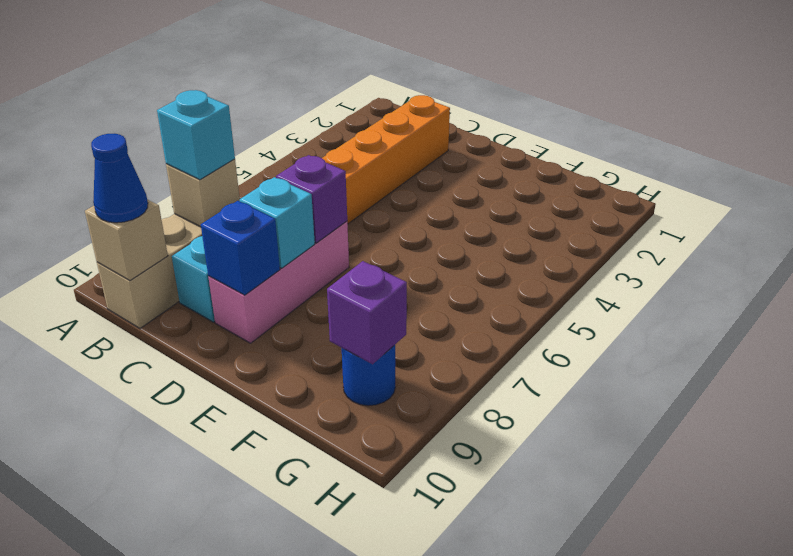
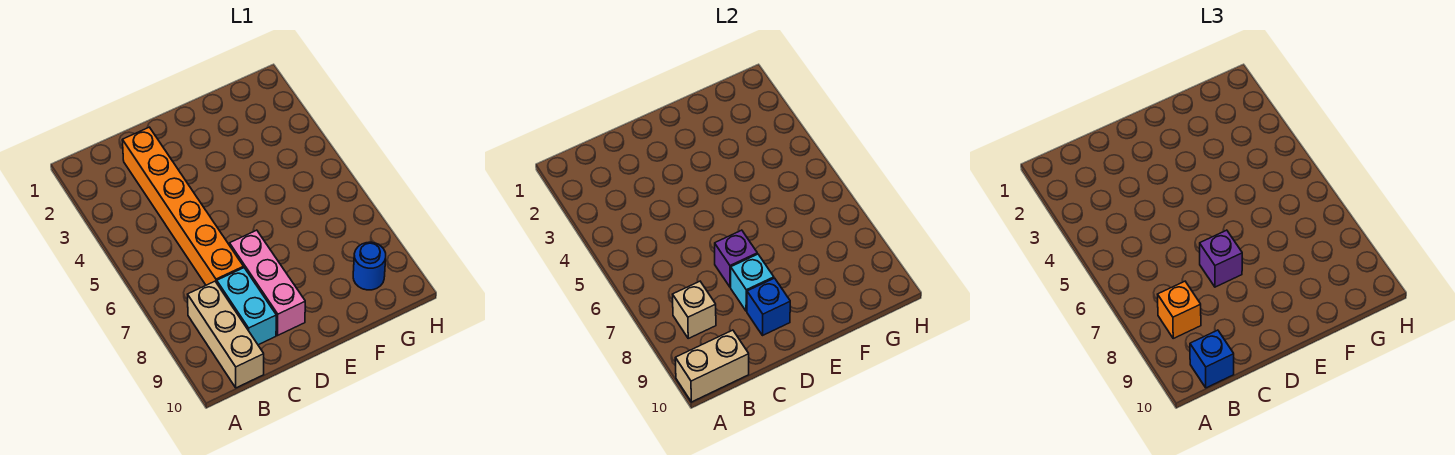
cyan brick B8 level 3 -> orange brick B8 level 3
tan brick B10 level 2 -> tan brick A10:B10 level 2
blue cone B10 level 3 -> blue brick B10 level 3
purple brick G9 level 2 -> purple brick D7 level 3

